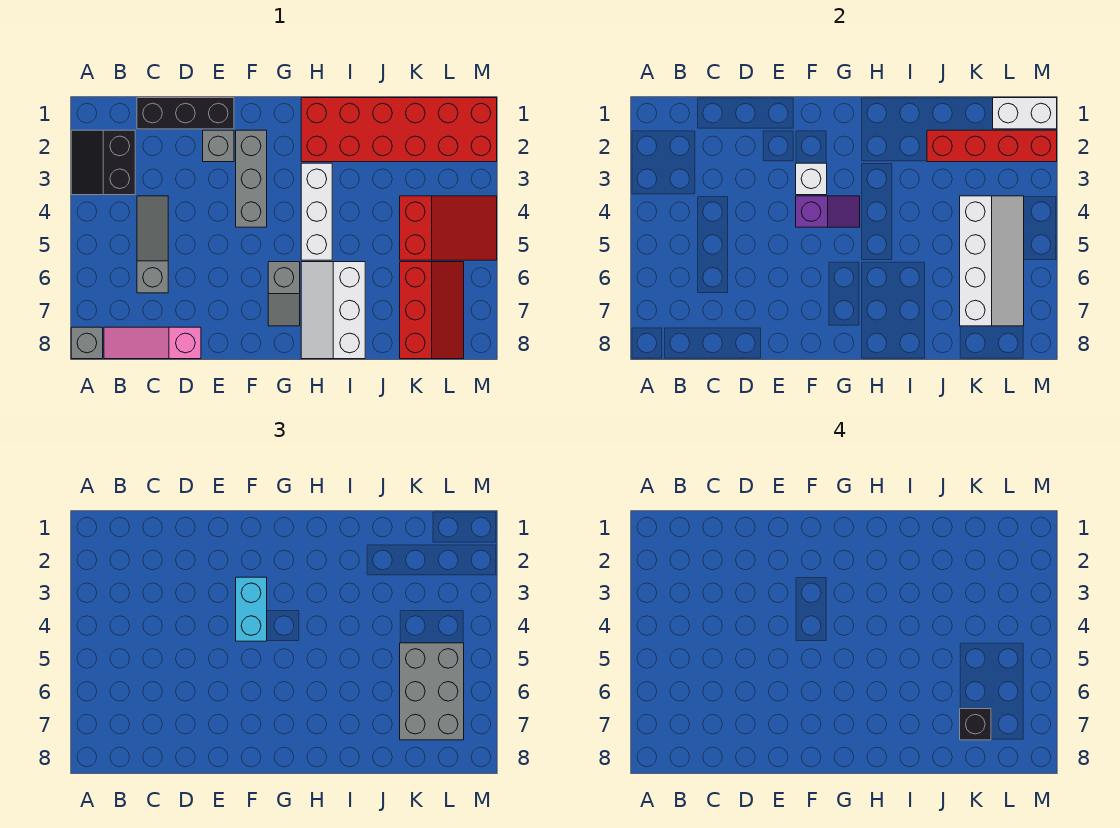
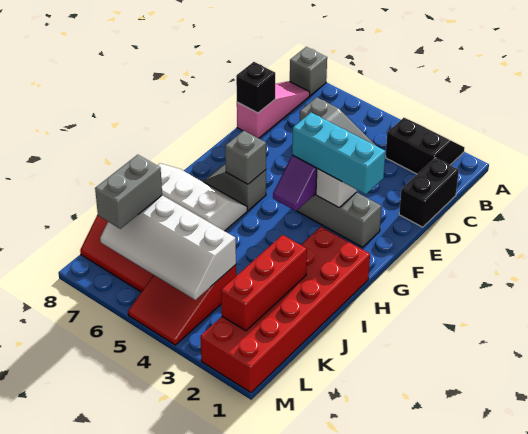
black brick C1:E1 level 1 -> black brick C1:D1 level 1
grey brick E2 level 1 -> grey brick G6 level 2
cyan brick F3:F4 level 3 -> cyan brick F2:F4 level 3
white brick H3:H5 level 1 -> none
red brick J2:M2 level 2 -> red brick J2:L2 level 2
grey brick K5:L7 level 3 -> grey brick K7:L7 level 3
black brick K7 level 4 -> black brick D8 level 2
white brick L1:M1 level 2 -> none

